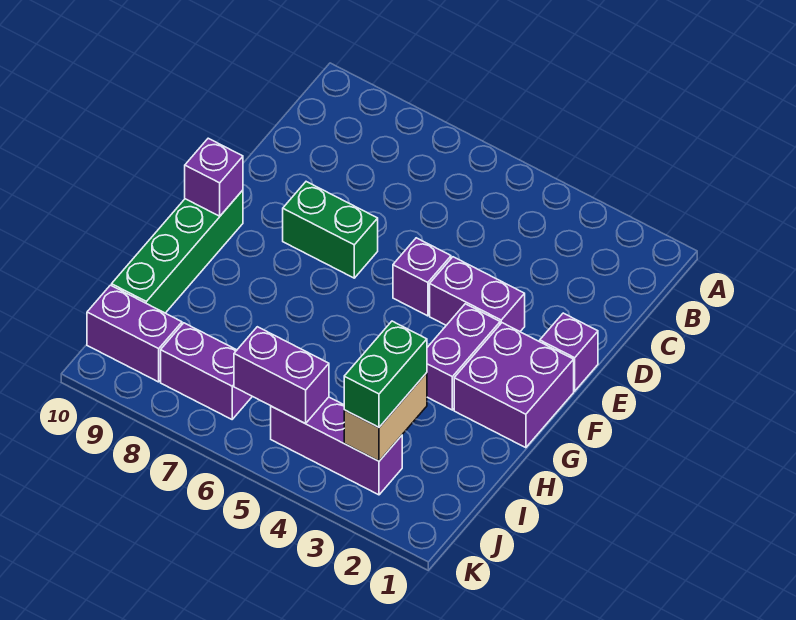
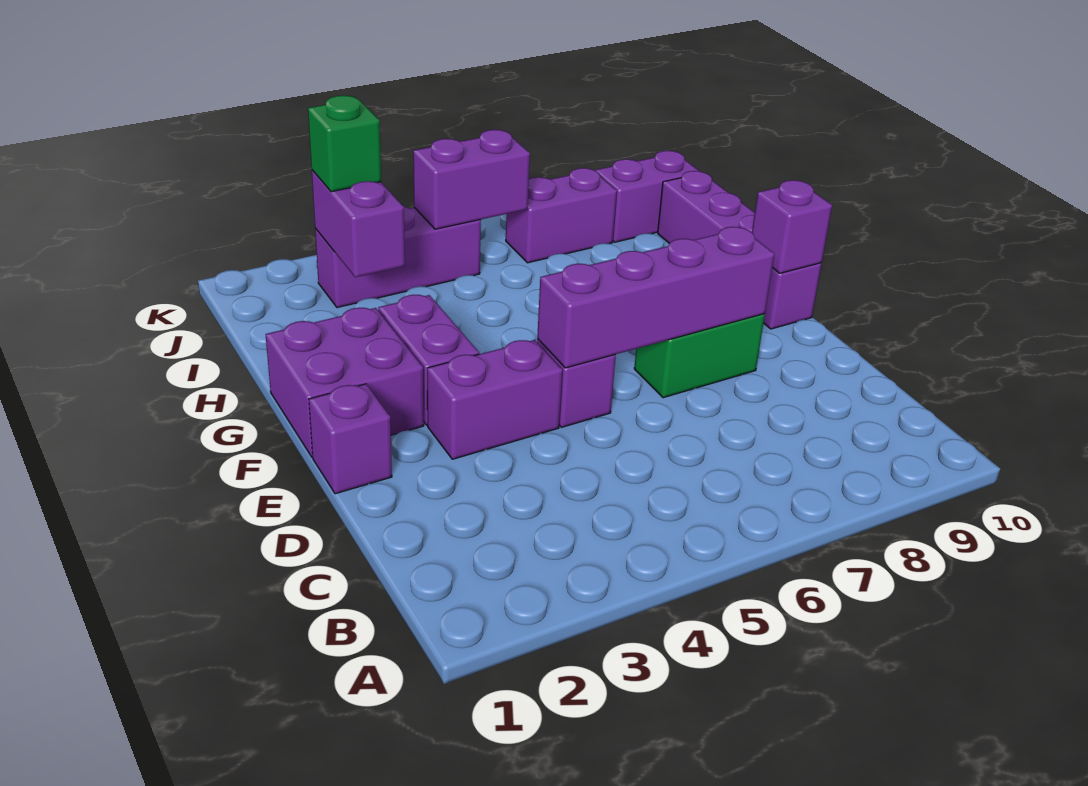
none -> purple brick E5:E8 level 2
green brick F10:I10 level 1 -> purple brick F10:I10 level 1
tan brick I3:J3 level 2 -> purple brick I3:J3 level 2
green brick I3:J3 level 3 -> green brick J3 level 3

